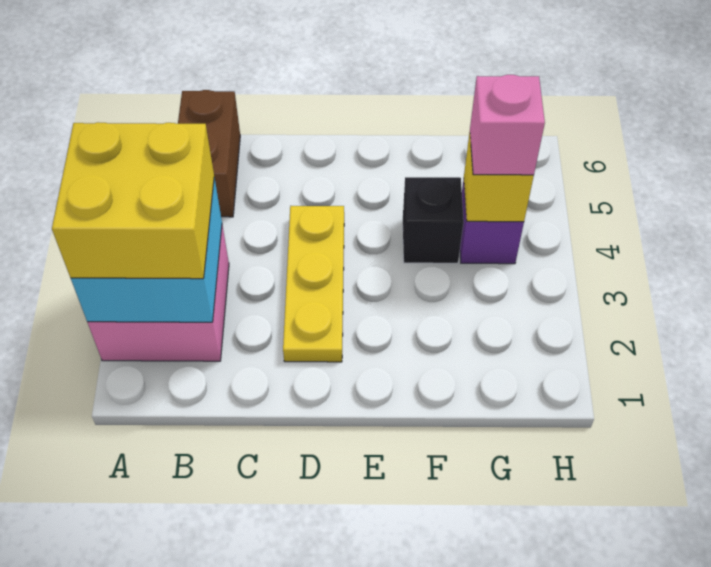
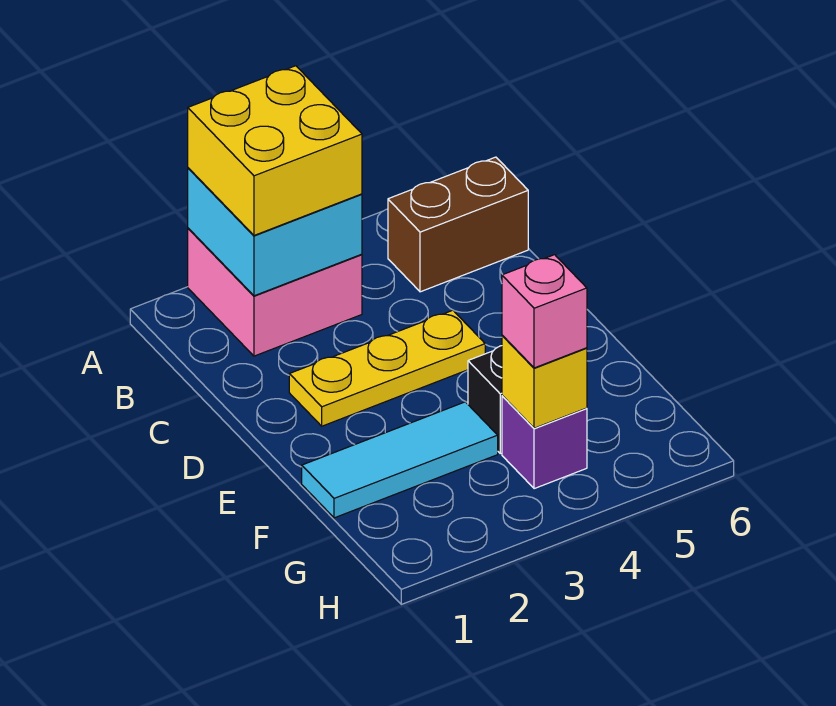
none -> cyan tile F1:F3 level 1

